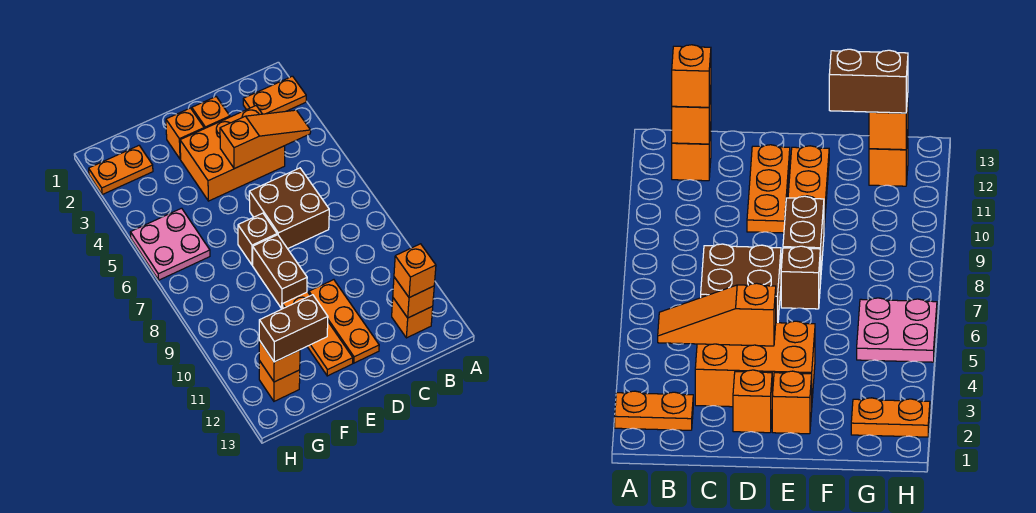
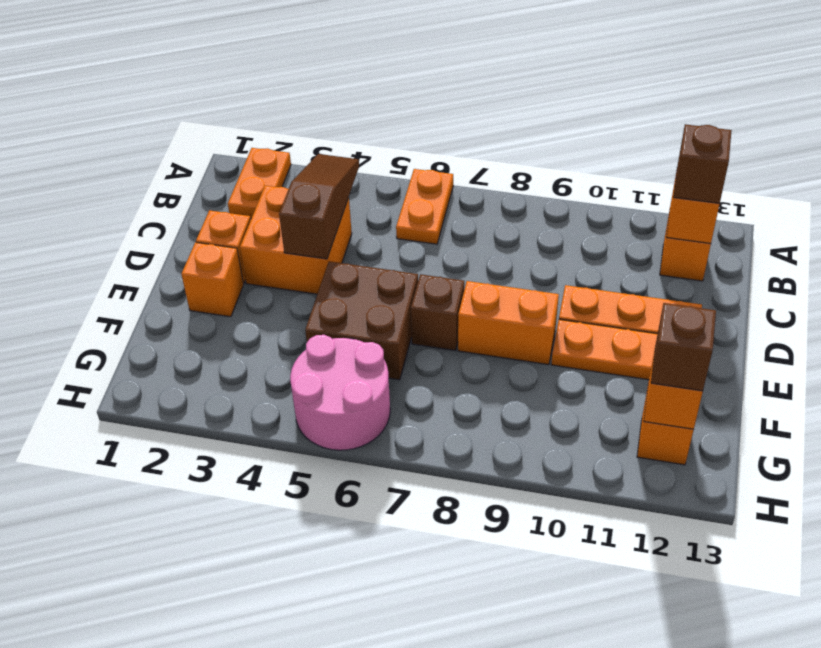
orange slope B4:D4 level 2 top D -> brown slope B4:D4 level 2 top D
orange brick B12 level 3 -> brown brick B12 level 3
orange brick C3:E4 level 1 -> orange brick C3:D4 level 1
brown brick C6:D7 level 1 -> brown brick E5:F6 level 1
brown brick E8:E9 level 1 -> orange brick E8:E9 level 1
brown brick F12:G12 level 3 -> brown brick G12 level 3
orange plate G2:H2 level 1 -> orange plate A6:B6 level 1
pink plate G5:H6 level 1 -> pink round brick G5:H6 level 1

